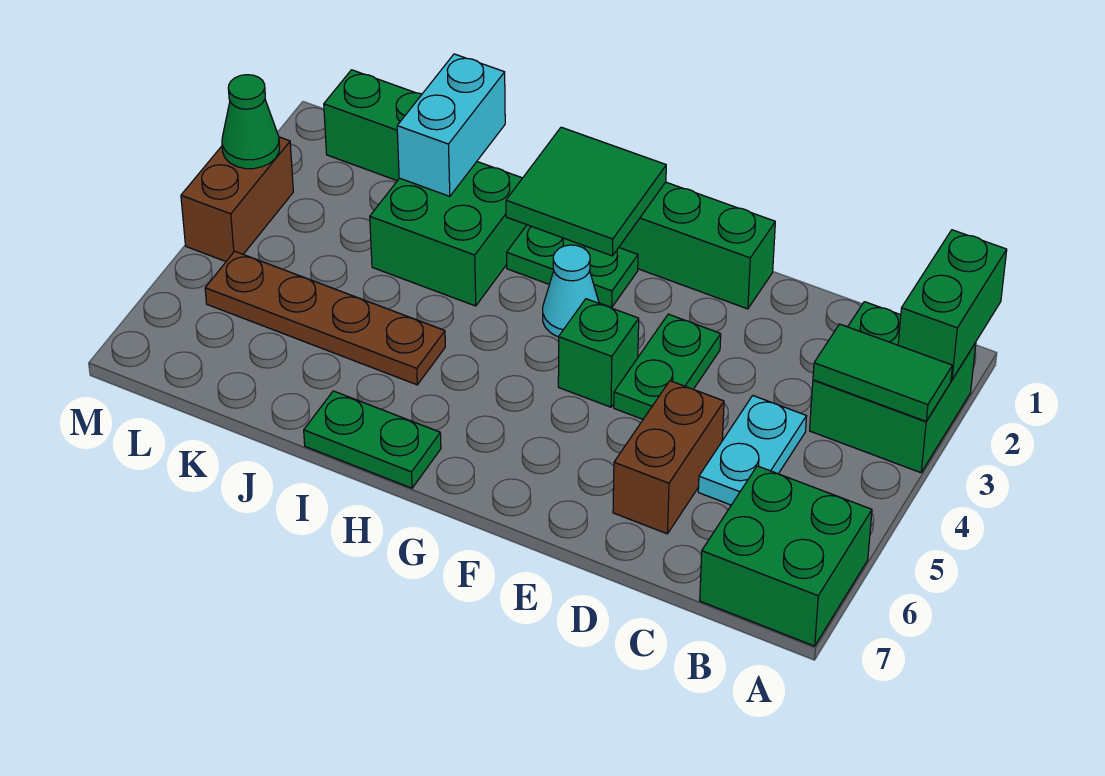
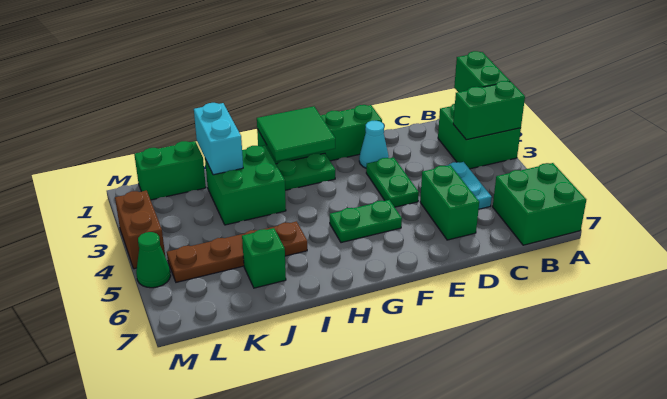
green tile A3:B3 level 2 -> green brick A3:B3 level 2
brown brick D5:D6 level 1 -> green brick D5:D6 level 1
green brick F4 level 1 -> green brick J6 level 1
cyan cone G3 level 1 -> cyan cone E2 level 1
green plate H7:I7 level 1 -> green plate F5:G5 level 1
green cone M3 level 2 -> green cone M5 level 1

